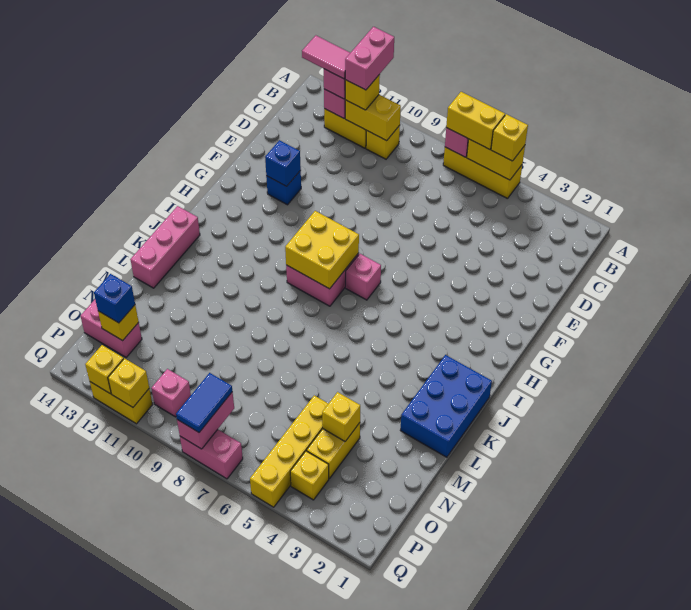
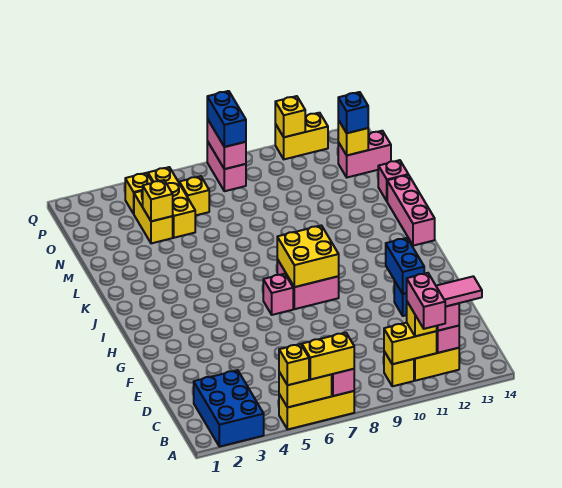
blue brick F12 level 2 -> blue brick F12:G12 level 2
blue brick J1:L2 level 1 -> blue brick A2:C3 level 1
yellow brick N5:Q5 level 1 -> yellow brick N5:P5 level 1
blue tile P8:Q8 level 3 -> blue brick P8:Q8 level 3
pink brick P10 level 1 -> pink brick M14 level 1
pink brick Q7:Q8 level 1 -> pink brick P8:Q8 level 1
yellow brick Q12 level 2 -> yellow brick O6 level 1

